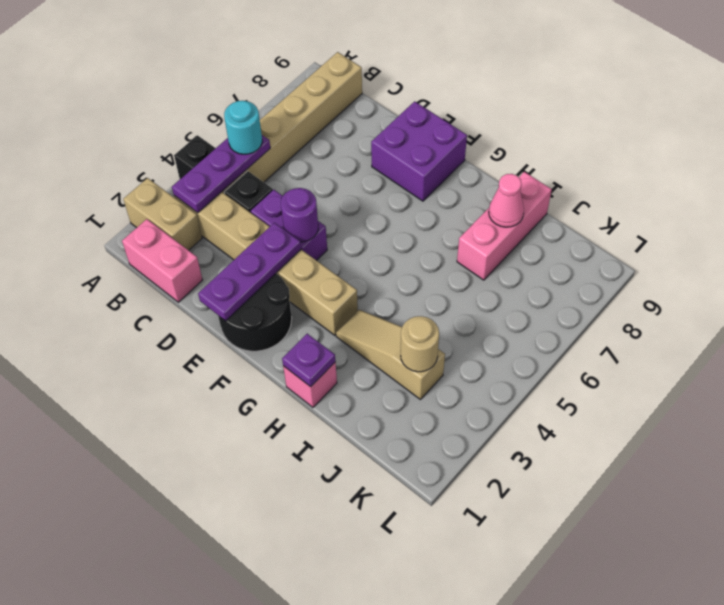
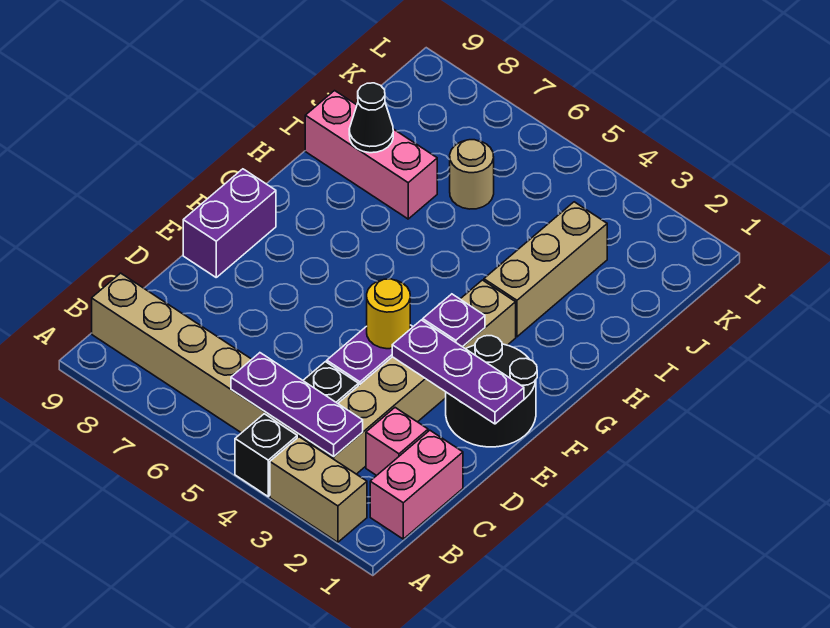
tan brick A2:B2 level 1 -> tan brick A2:A3 level 1
cyan round brick B5 level 3 -> none
purple round brick E4 level 2 -> yellow round brick E4 level 2
purple brick E8:F9 level 1 -> purple brick E9:F9 level 1
pink brick H1 level 1 -> pink brick C2 level 1
purple plate H1 level 2 -> purple plate F3 level 2
tan slope H3:J3 level 1 top J -> tan brick H3:J3 level 1
pink cone I8 level 2 -> black cone I8 level 2
tan round brick J3 level 2 -> tan round brick J6 level 1

